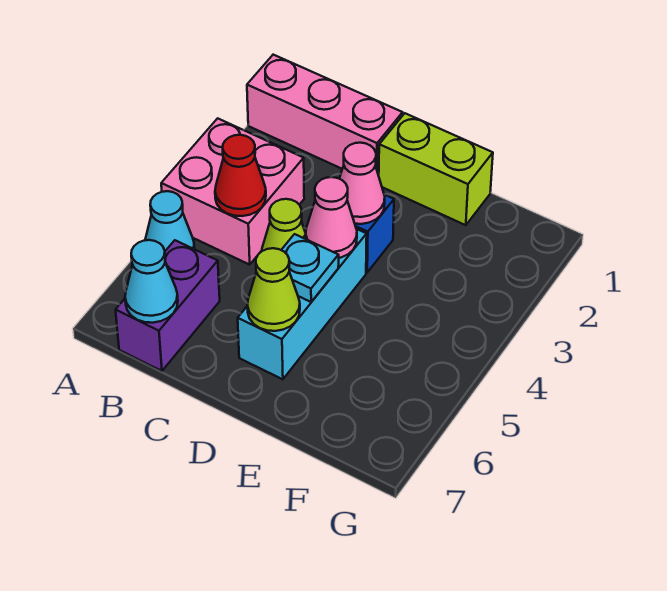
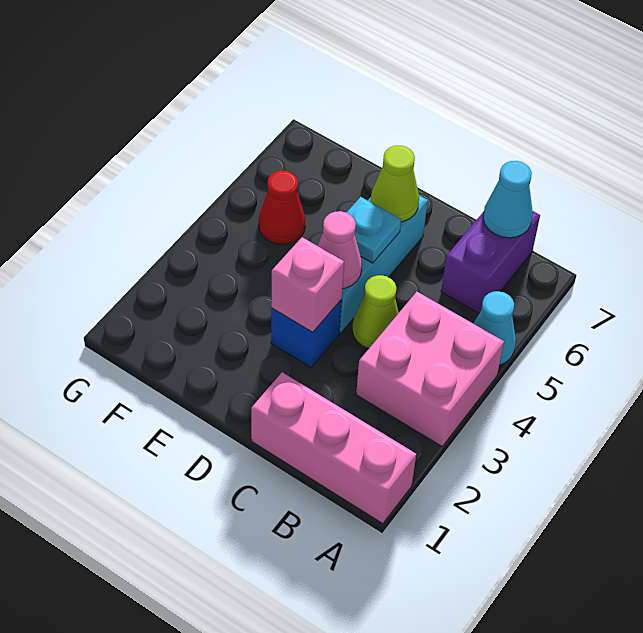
red cone B4 level 2 -> red cone F5 level 1
lime brick D1:E1 level 1 -> none
pink cone D3 level 2 -> pink brick D3 level 2

